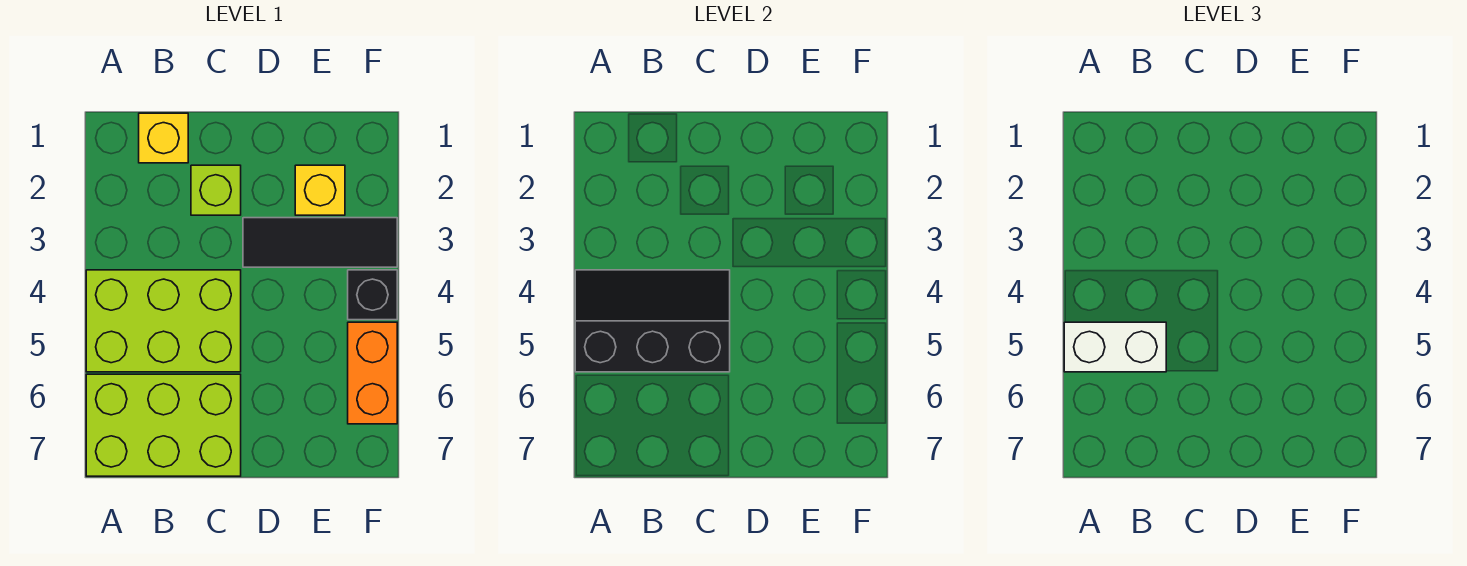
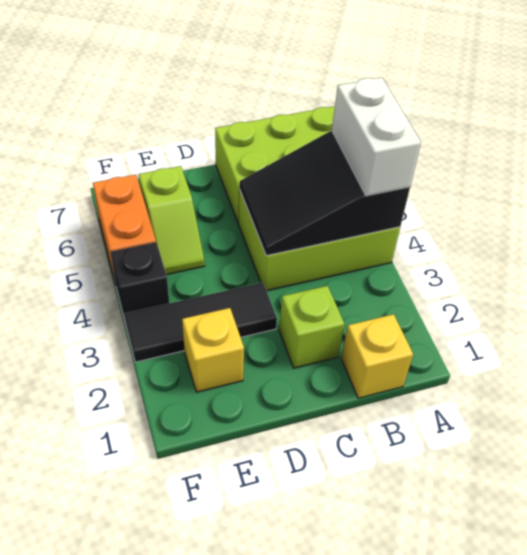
black slope A4:C5 level 2 top 5 -> black slope A4:C5 level 2 top A
white brick A5:B5 level 3 -> white brick A4:A5 level 3
none -> lime slope E5:E6 level 1 top 6

